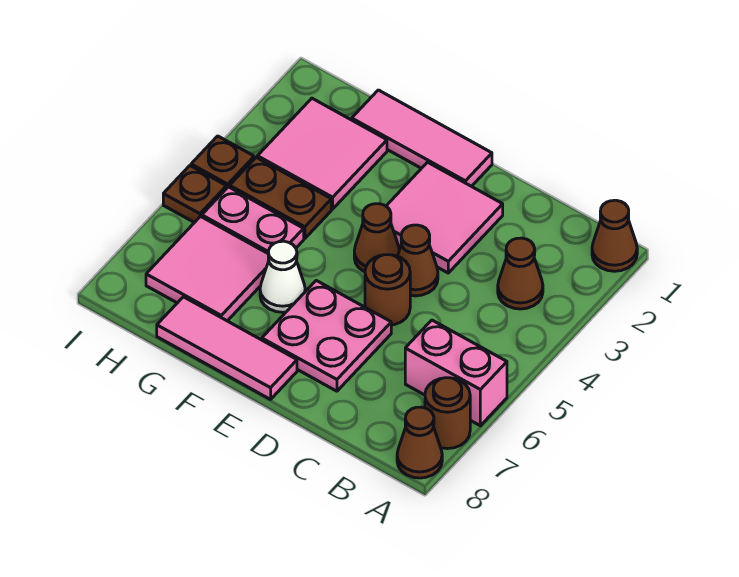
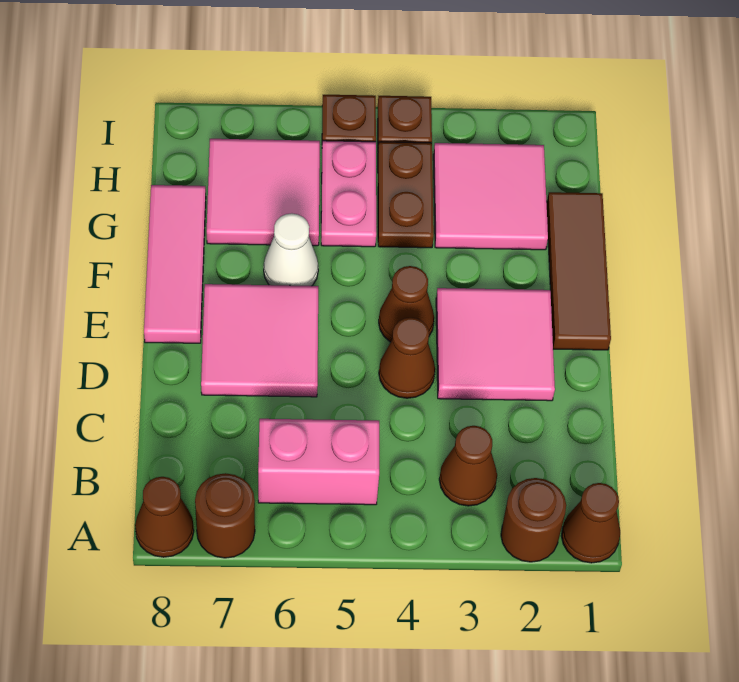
pink brick A6:B6 level 1 -> pink brick B5:B6 level 1
brown round brick D5 level 1 -> brown round brick A2 level 1
pink plate D6:E7 level 1 -> pink tile D6:E7 level 1
pink tile E1:G1 level 1 -> brown tile E1:G1 level 1

